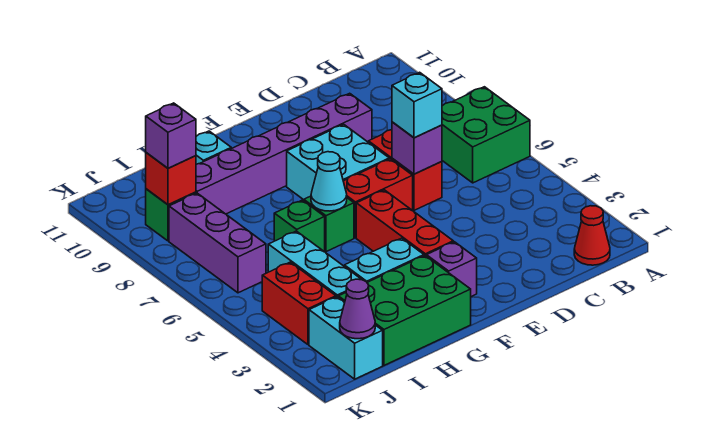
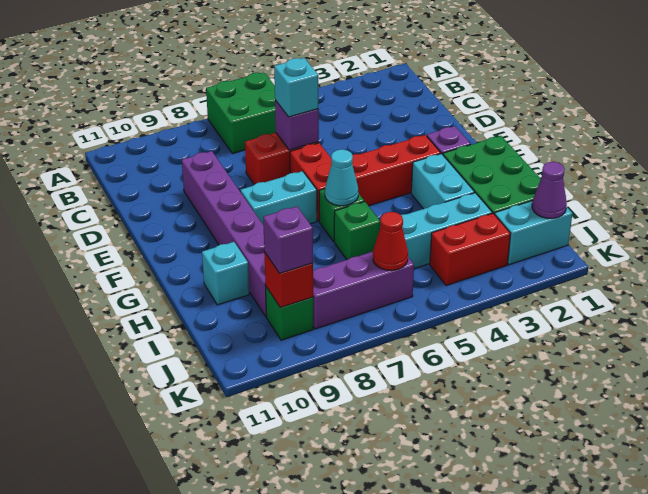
red cone B1 level 1 -> red cone J6 level 2
cyan brick E7:F8 level 1 -> cyan brick F7:F8 level 1

